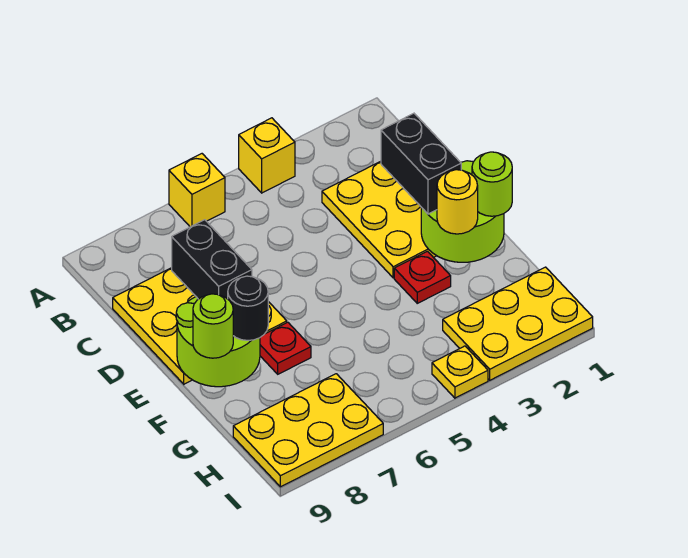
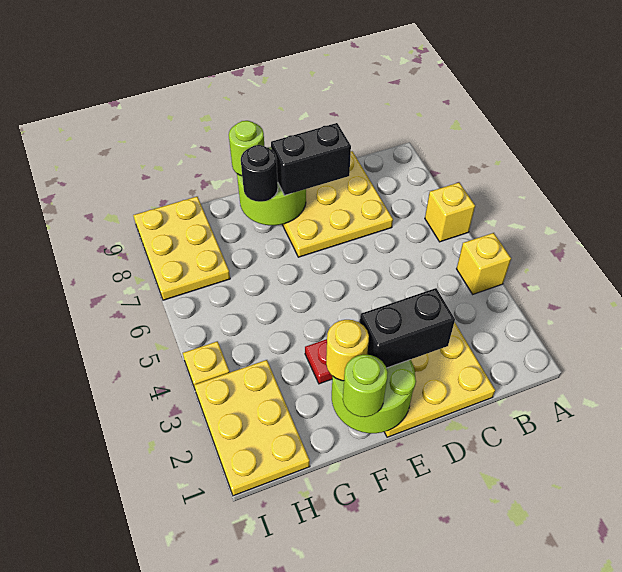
red plate F7 level 1 -> none

